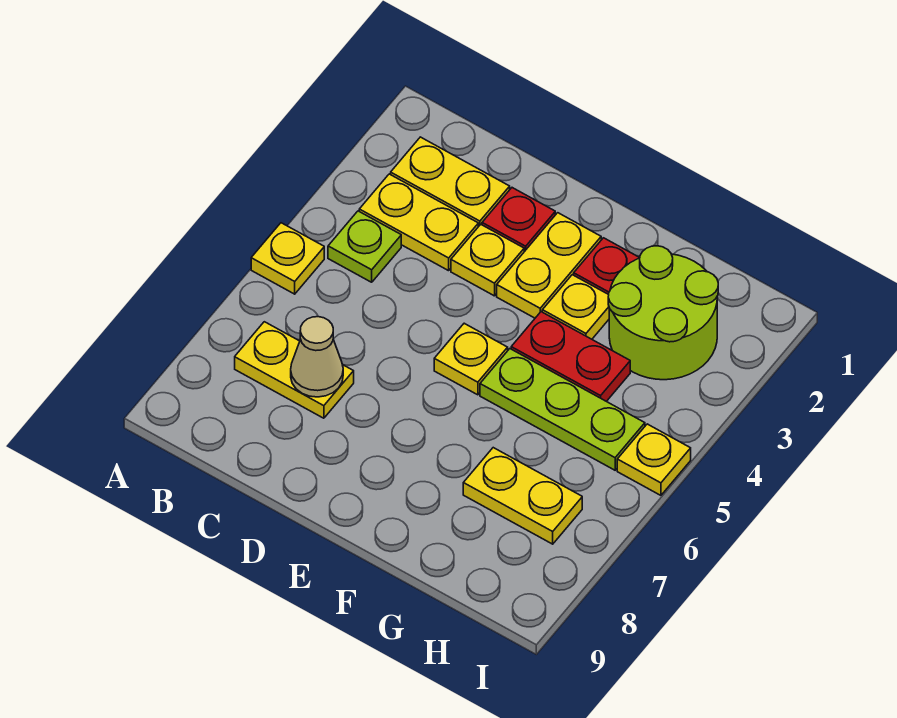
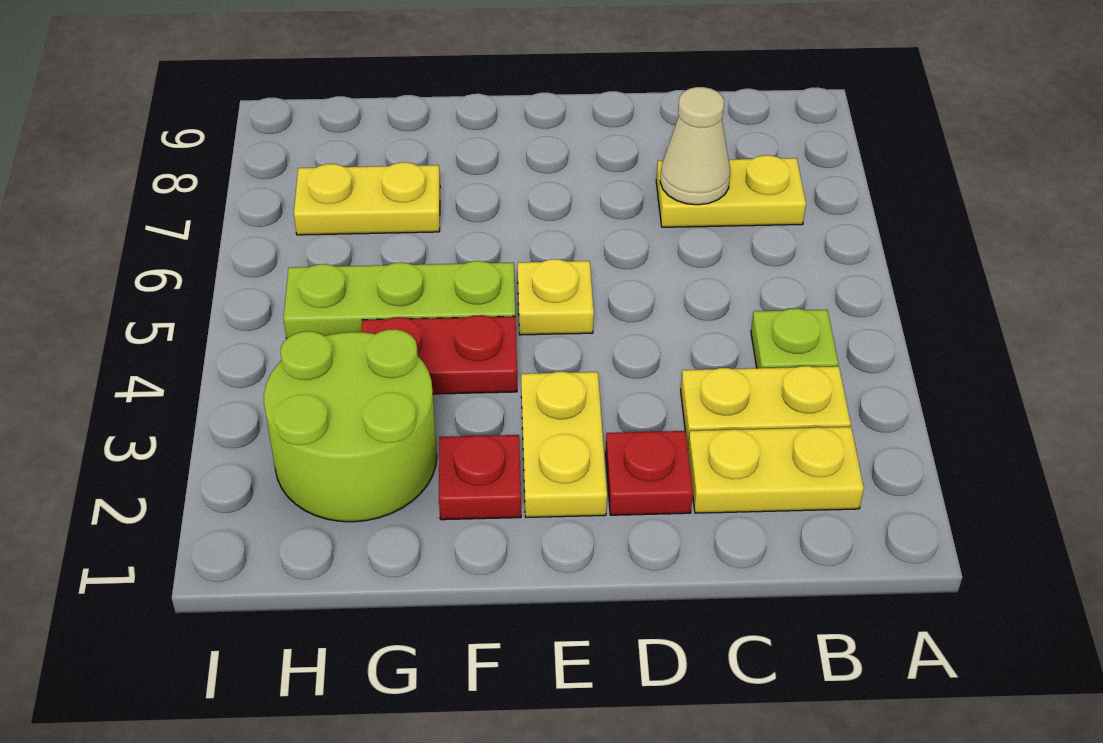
yellow plate A5 level 1 -> none
yellow plate D3 level 1 -> none
yellow plate F3 level 1 -> none
yellow plate I5 level 1 -> none

